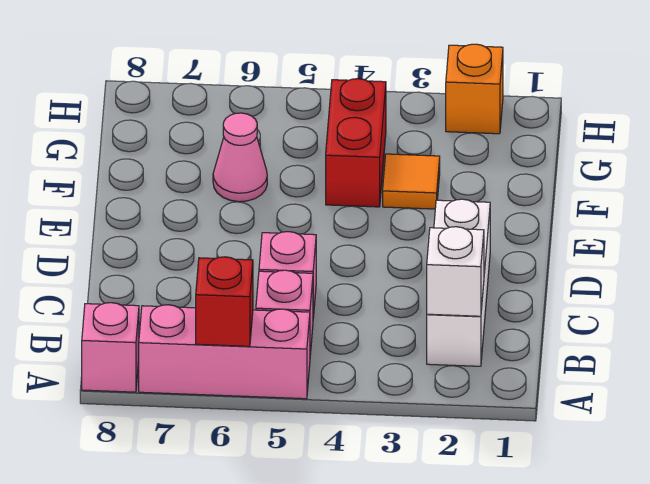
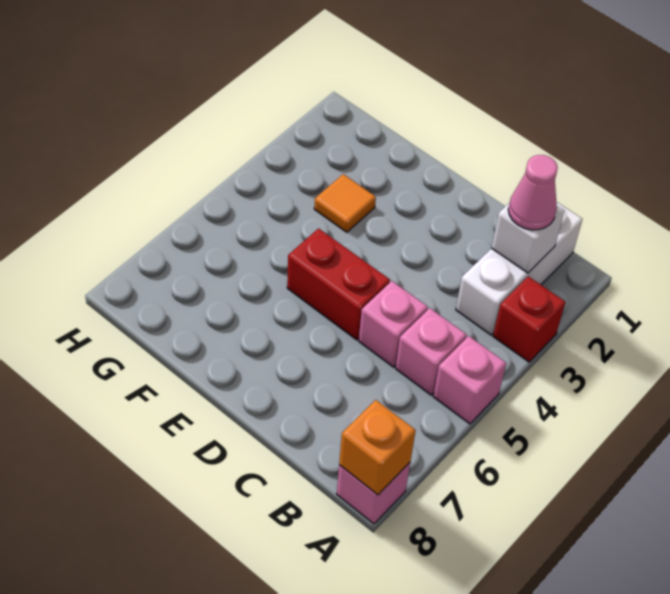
pink brick A5:A7 level 1 -> pink brick A5 level 1
red brick A6 level 2 -> red brick A3 level 1
white brick B2:D2 level 1 -> white brick B1:B3 level 1
red brick F4:G4 level 1 -> red brick D5:E5 level 1
pink cone F6 level 1 -> pink cone B2 level 3
orange brick H2 level 1 -> orange brick A8 level 2

